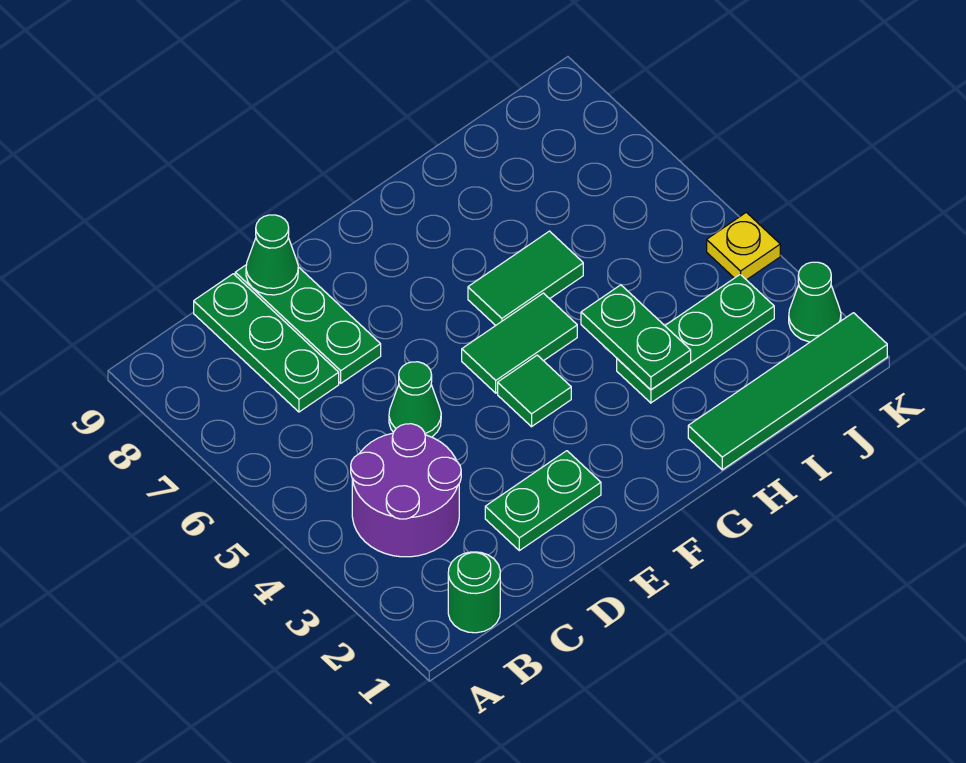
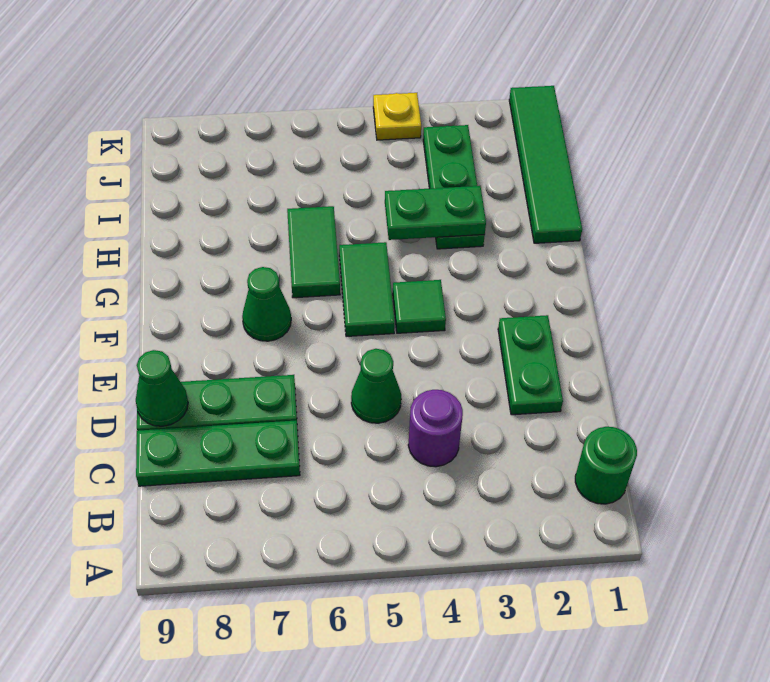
purple round brick B3:C4 level 1 -> purple round brick C4 level 1
green cone K2 level 1 -> green cone F7 level 1

